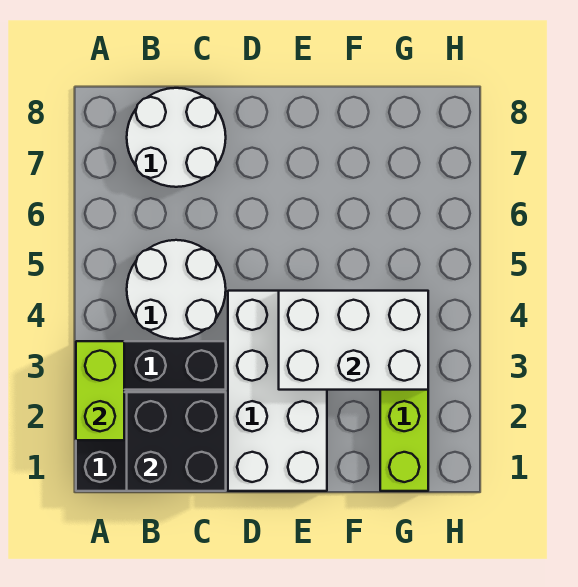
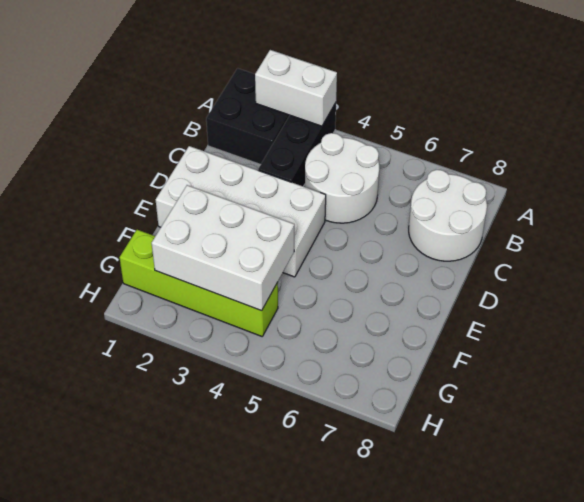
lime brick A2:A3 level 2 -> white brick A2:A3 level 2
black brick B1:C2 level 2 -> none
white brick E3:G4 level 2 -> white brick F2:G4 level 2

